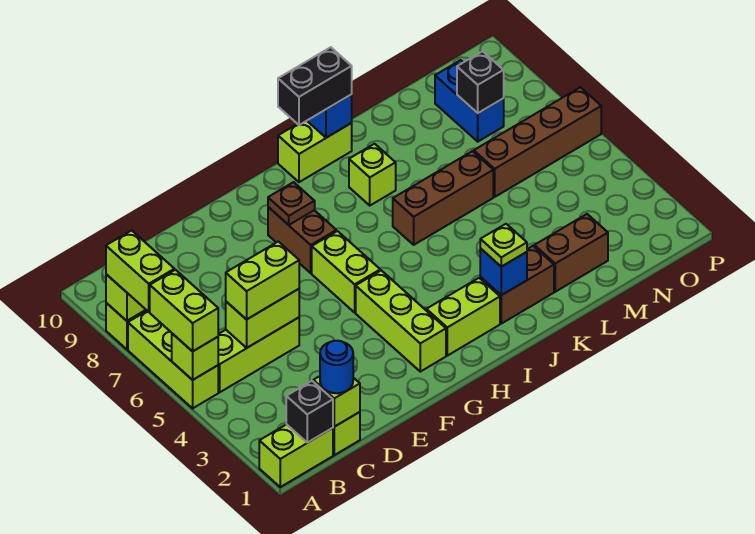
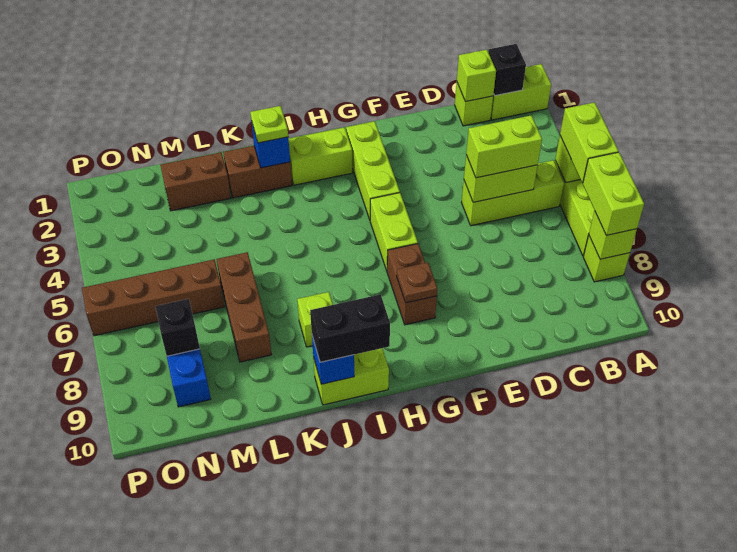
blue round brick C1 level 3 -> none
brown brick J6:L6 level 1 -> brown brick L6:L8 level 1

